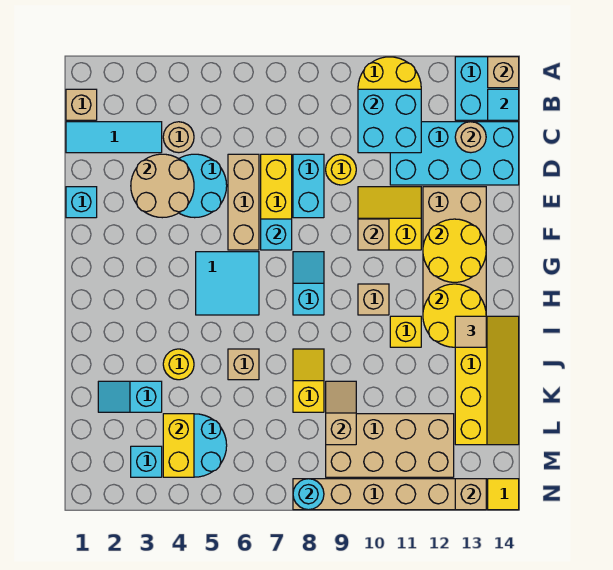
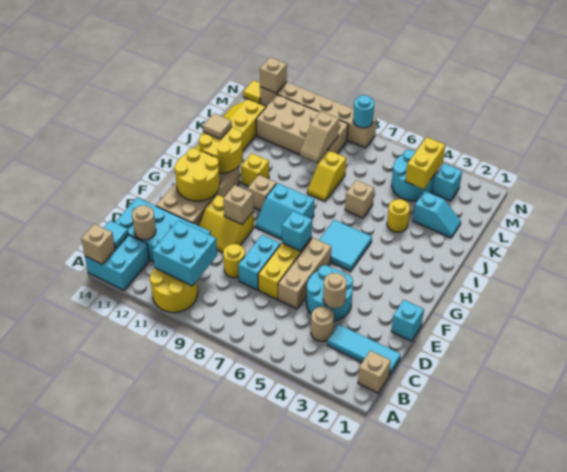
tan round brick D3:E4 level 2 -> tan round brick D4 level 2
cyan slope G8:H8 level 1 top H -> cyan slope G8:H9 level 1 top H

